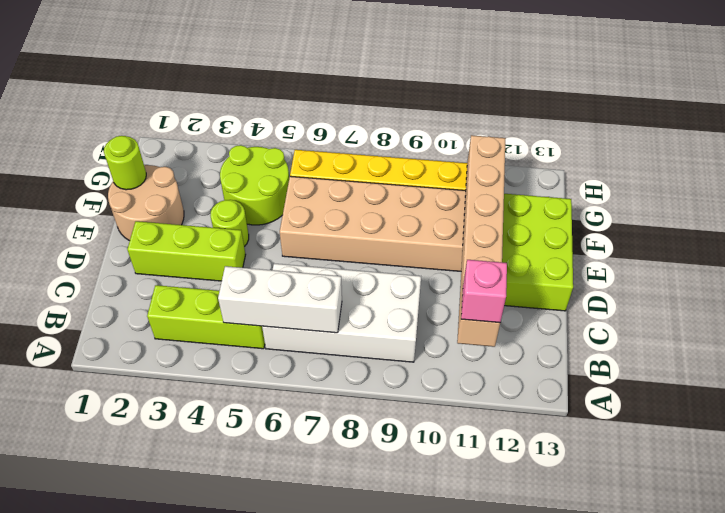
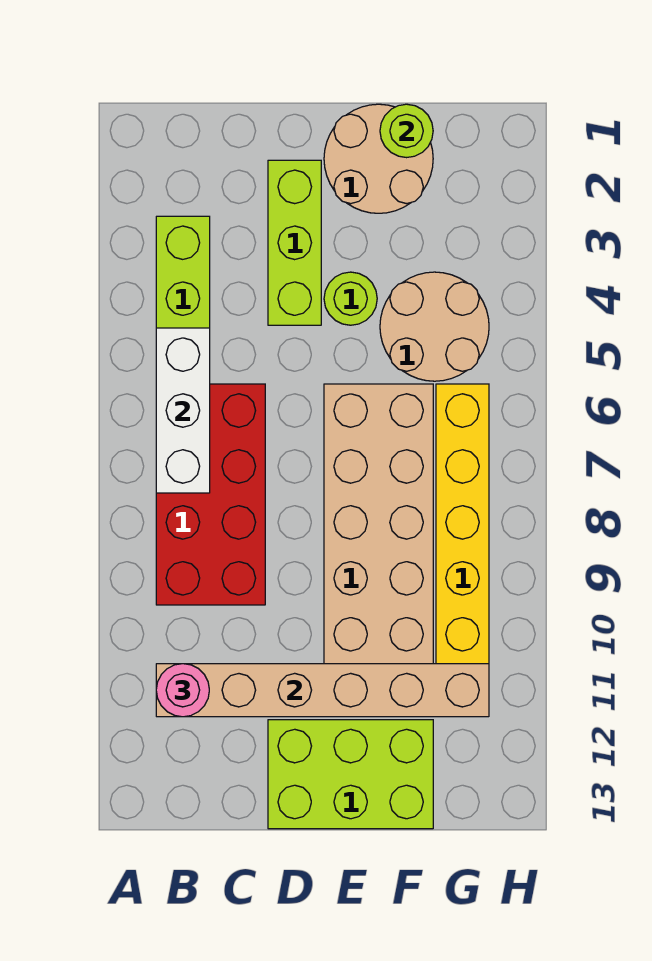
white brick B6:C9 level 1 -> red brick B6:C9 level 1
pink brick B11 level 3 -> pink round brick B11 level 3
lime round brick F4:G5 level 1 -> tan round brick F4:G5 level 1

